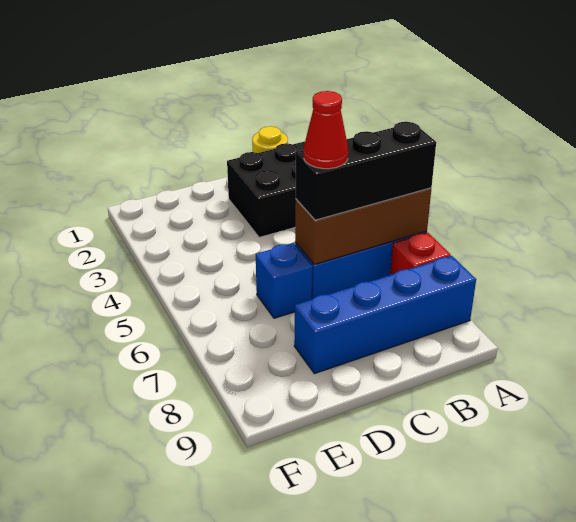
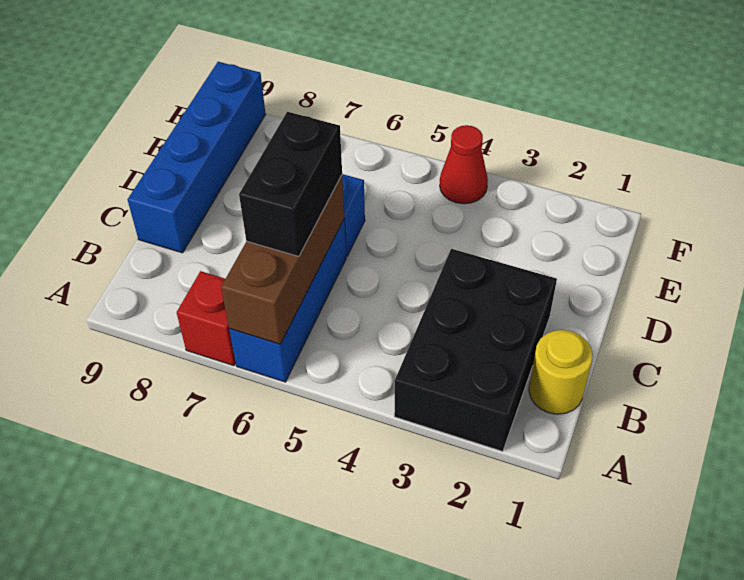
black brick A6:C6 level 3 -> black brick B6:C6 level 3
blue brick A8:D8 level 1 -> blue brick C9:F9 level 1
red cone C6 level 4 -> red cone F4 level 1

